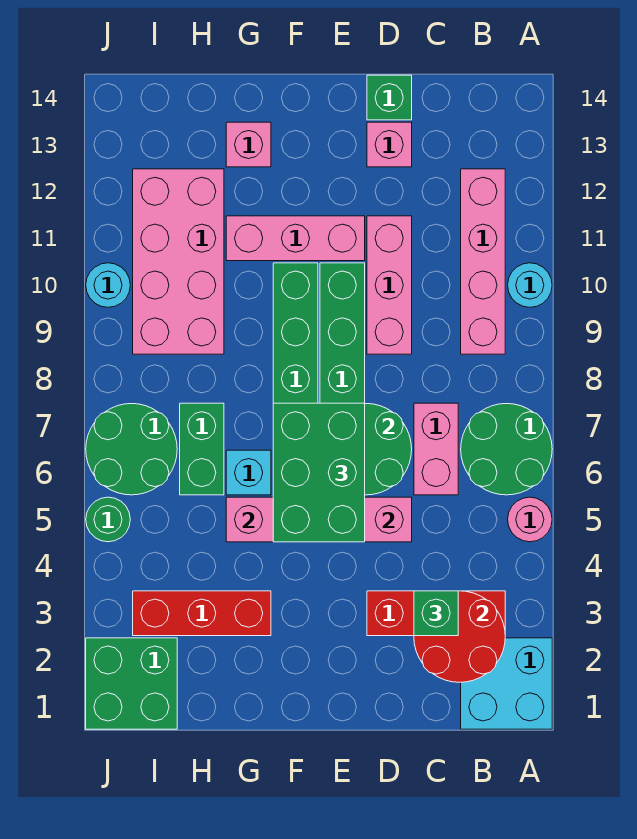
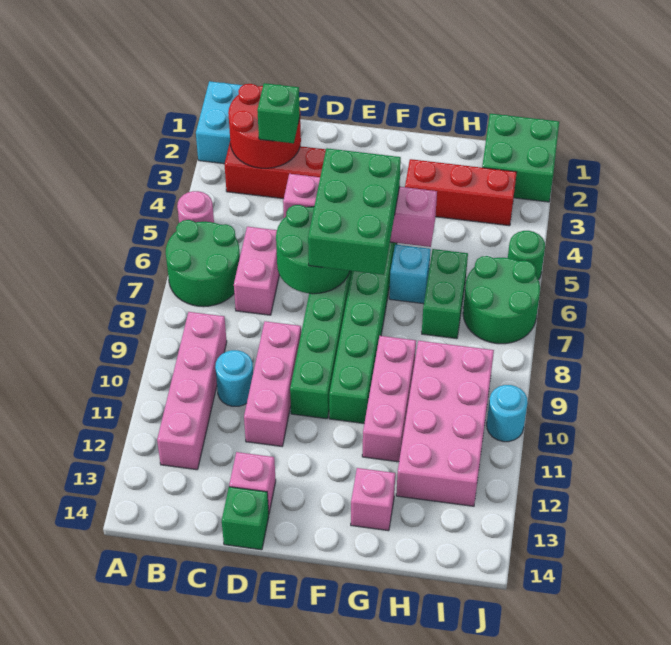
cyan round brick A10 level 1 -> cyan round brick C10 level 1
pink brick E11:G11 level 1 -> pink brick G9:G11 level 1

